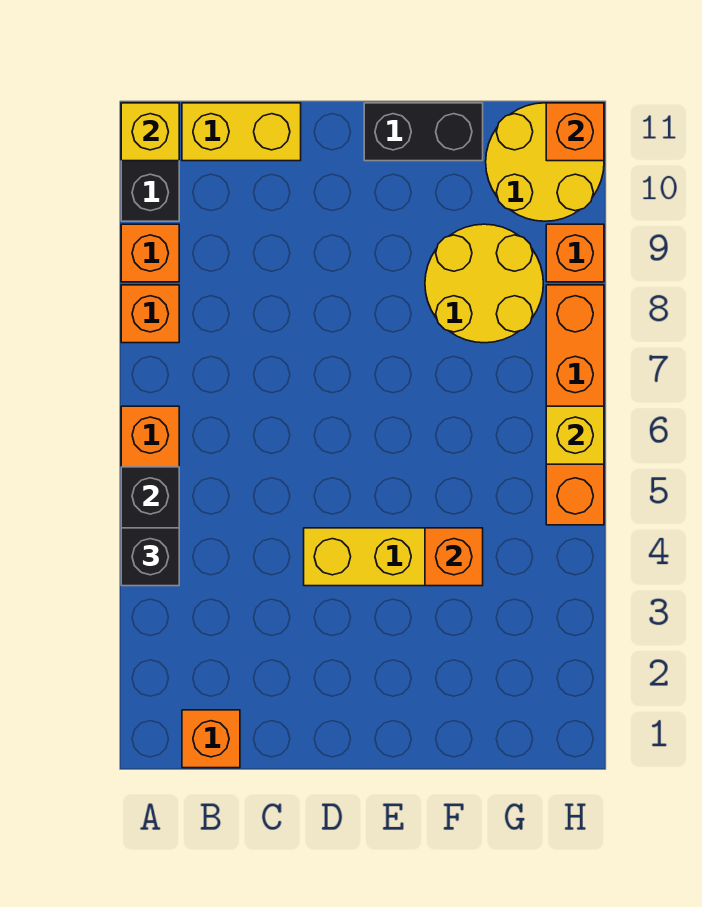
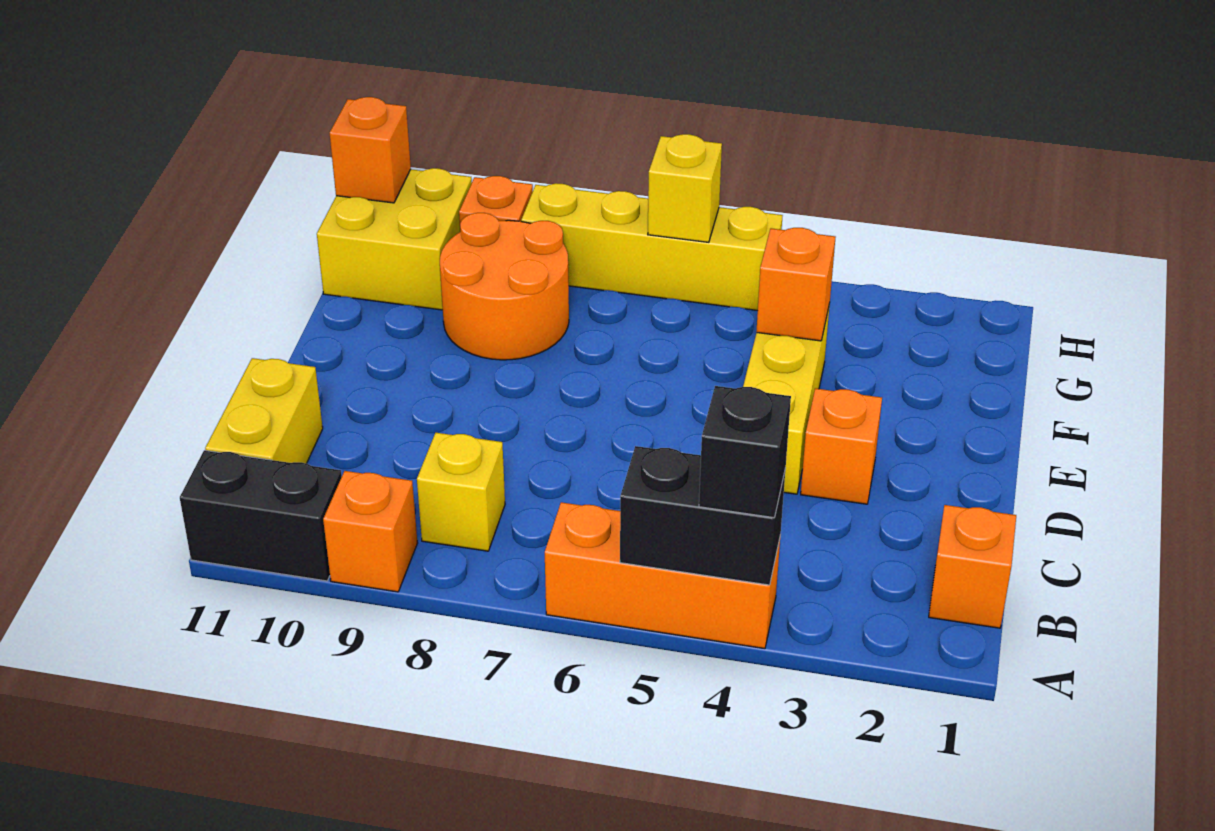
orange brick A8 level 1 -> orange brick D3 level 1
yellow brick A11 level 2 -> yellow brick B8 level 1
black brick E11:F11 level 1 -> none
yellow round brick F8:G9 level 1 -> orange round brick F8:G9 level 1
yellow round brick G10:H11 level 1 -> yellow brick G10:H11 level 1
orange brick H5:H8 level 1 -> yellow brick H5:H8 level 1

